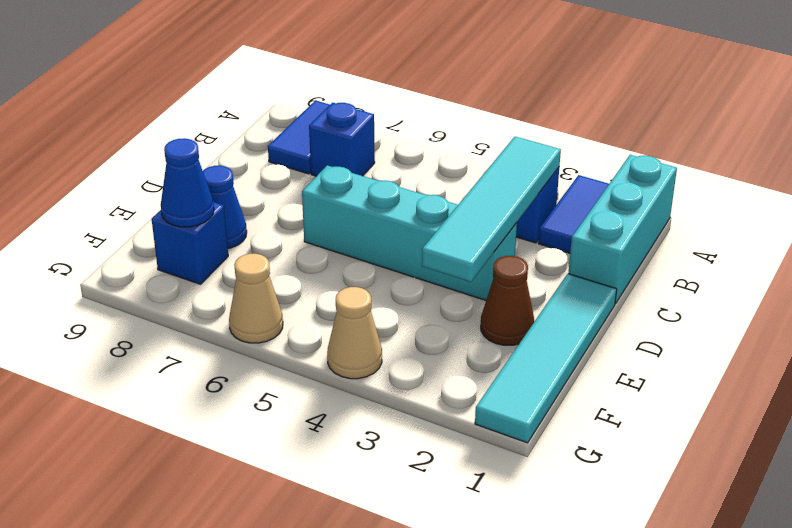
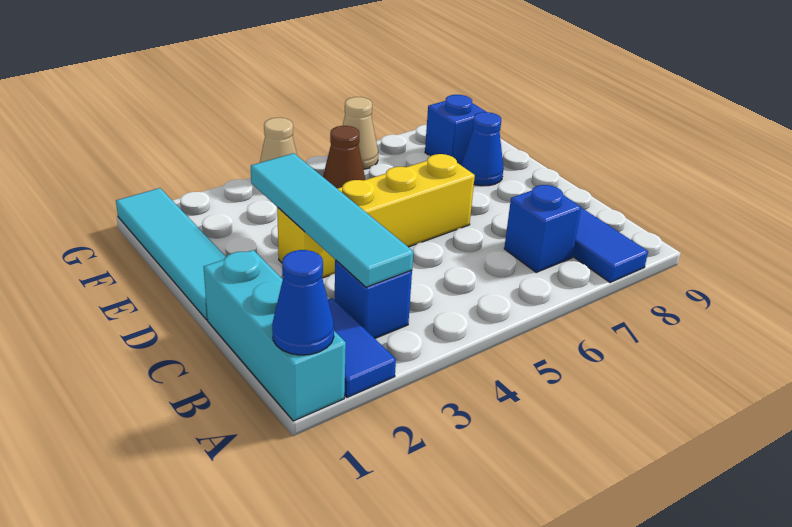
cyan brick D3:D6 level 1 -> yellow brick D3:D6 level 1
brown cone E2 level 1 -> brown cone F5 level 1
blue cone F8 level 2 -> blue cone A1 level 2

